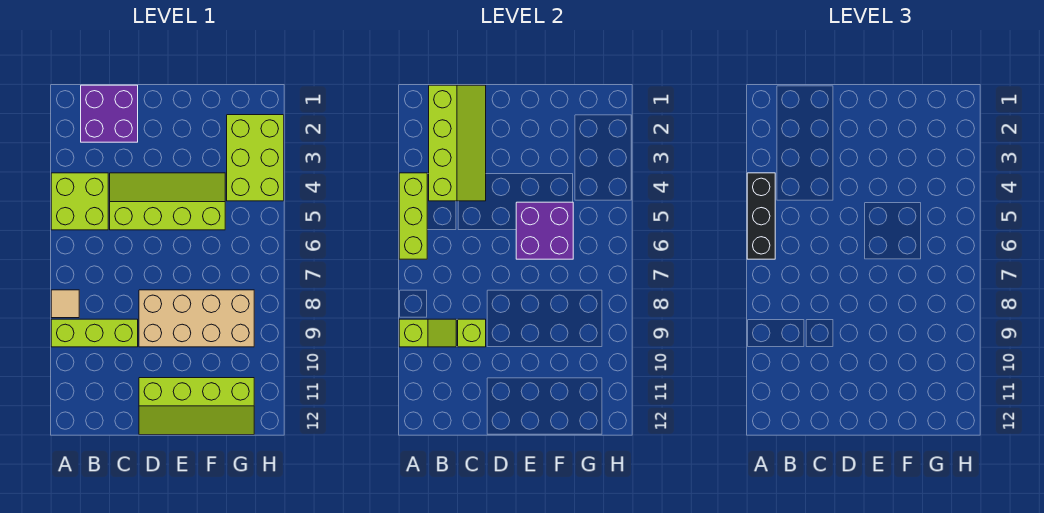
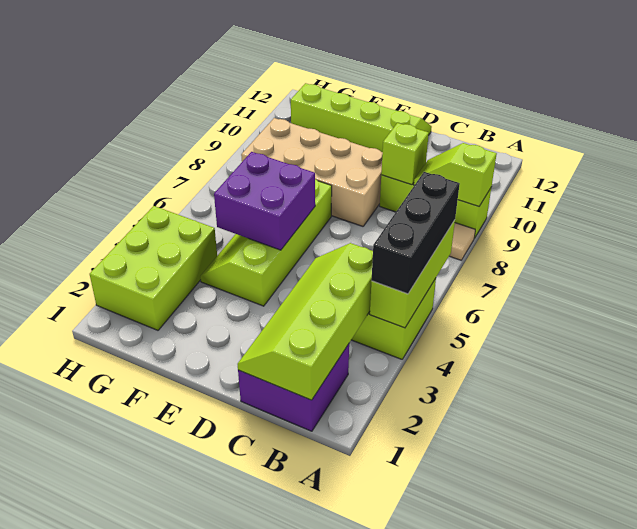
lime slope C4:F5 level 1 top 5 -> lime slope E4:F7 level 1 top E

